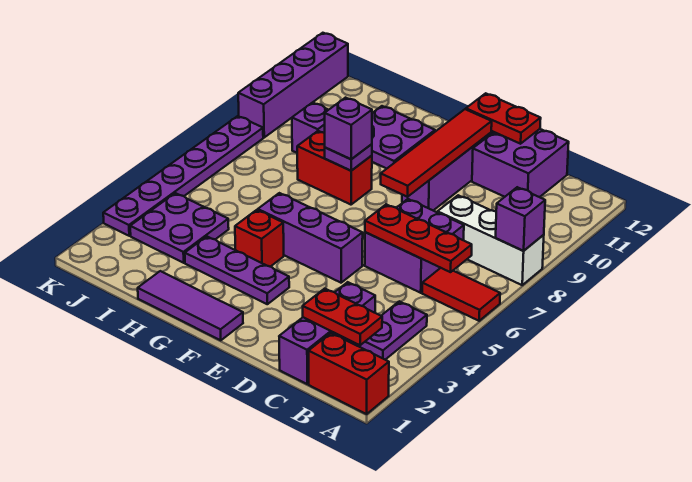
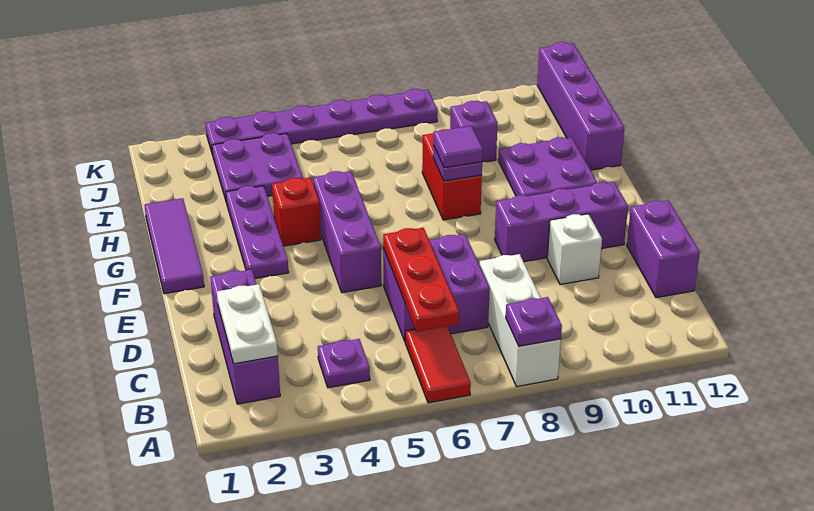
red brick A1:B1 level 1 -> none
purple brick A8 level 2 -> purple plate A8 level 2
red plate B2:C2 level 2 -> white plate B2:C2 level 2
purple plate B3:B4 level 1 -> purple plate B4 level 1
purple brick C1:C3 level 1 -> purple brick B2:D2 level 1
purple brick C11:D12 level 1 -> purple brick C12:D12 level 1
none -> white brick D10 level 1
red plate D12:E12 level 2 -> none
red tile E8:E11 level 2 -> none
purple brick G8 level 3 -> purple tile G8 level 3
purple brick K9:K12 level 1 -> purple brick H12:K12 level 1

